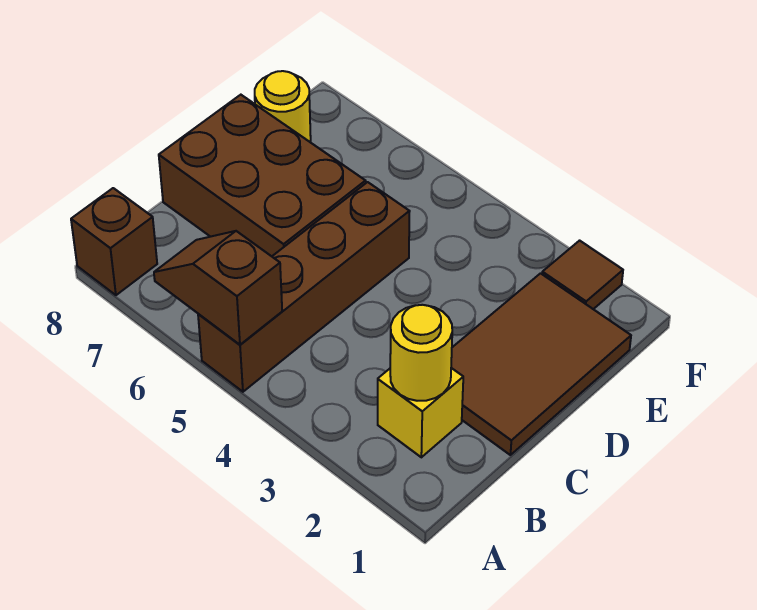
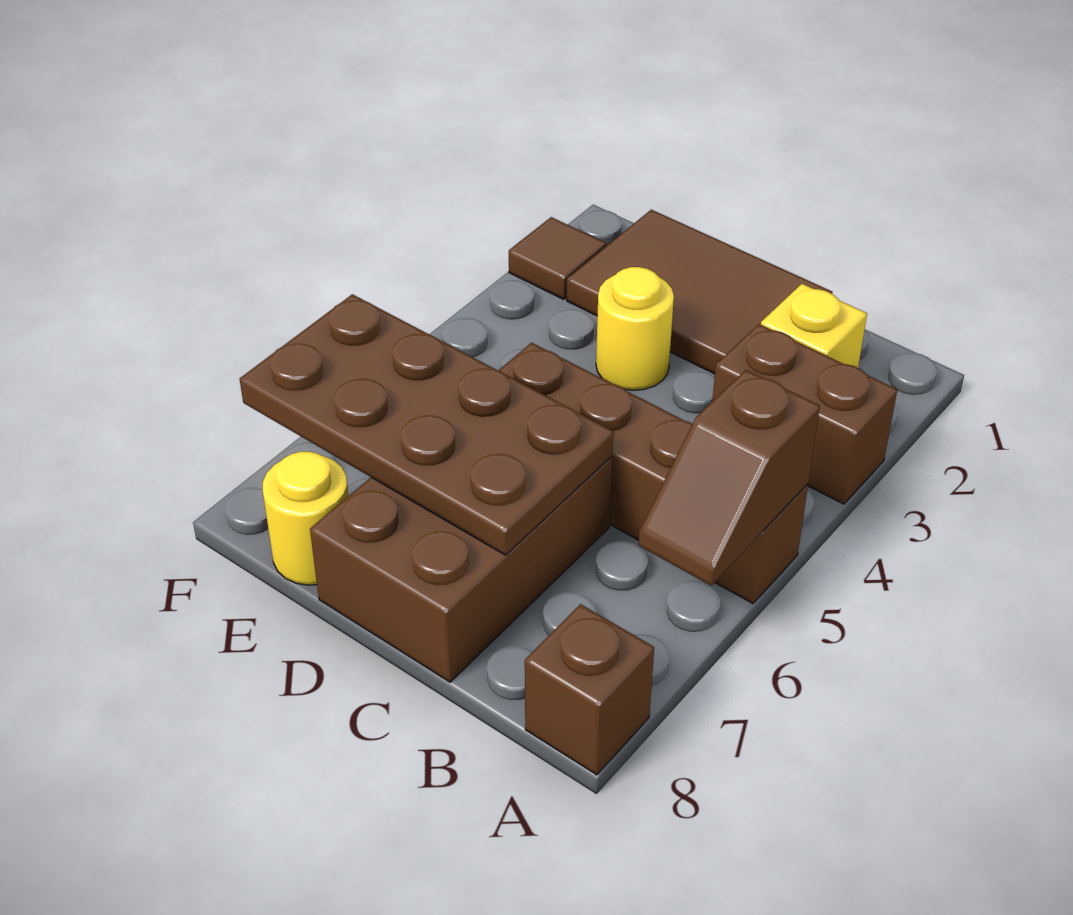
none -> brown brick A3:B3 level 1
yellow round brick B2 level 2 -> yellow round brick D3 level 1
none -> brown plate C6:F7 level 2

